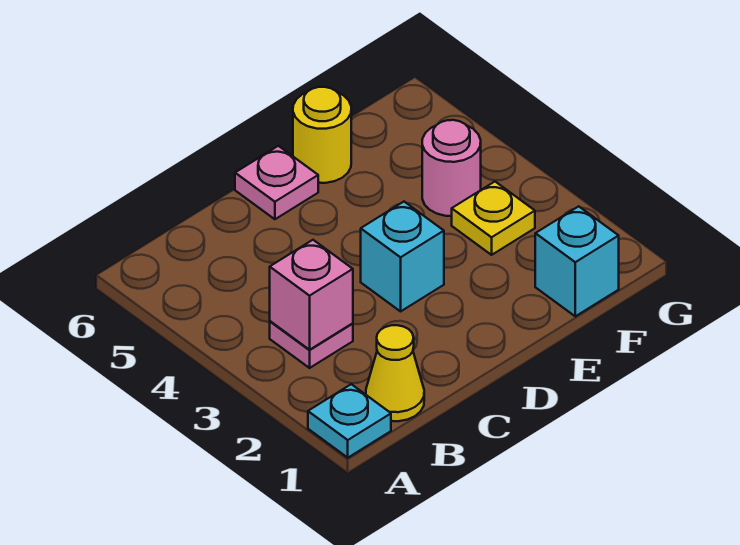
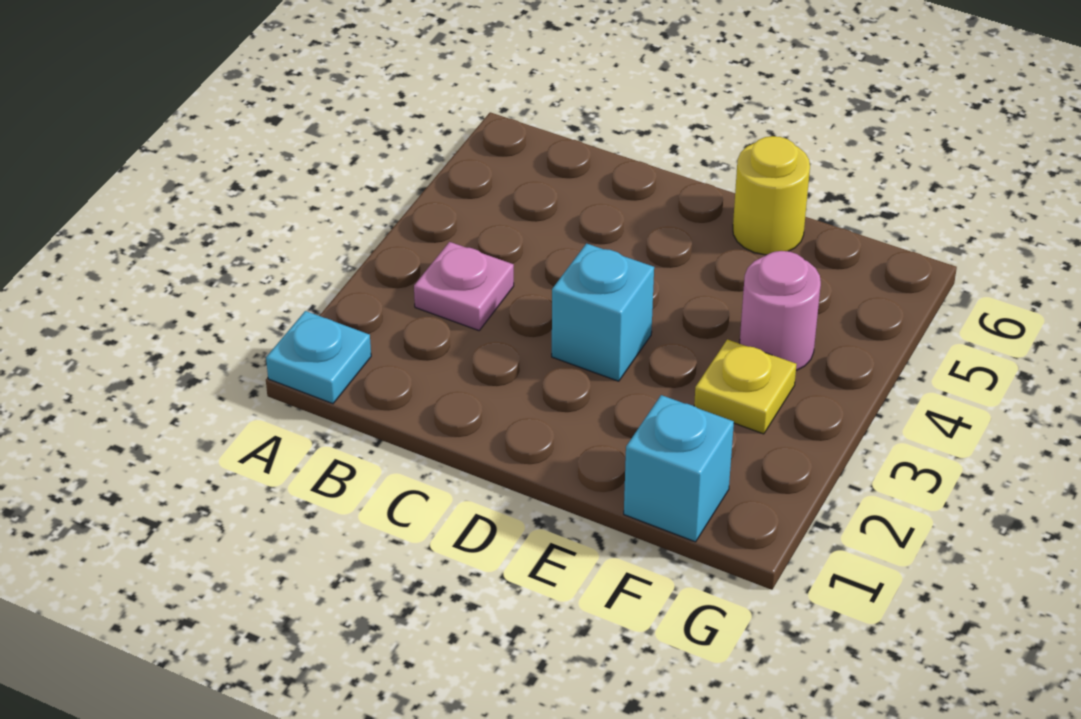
yellow cone B1 level 1 -> none
pink brick B3 level 2 -> none
pink plate D6 level 1 -> none

